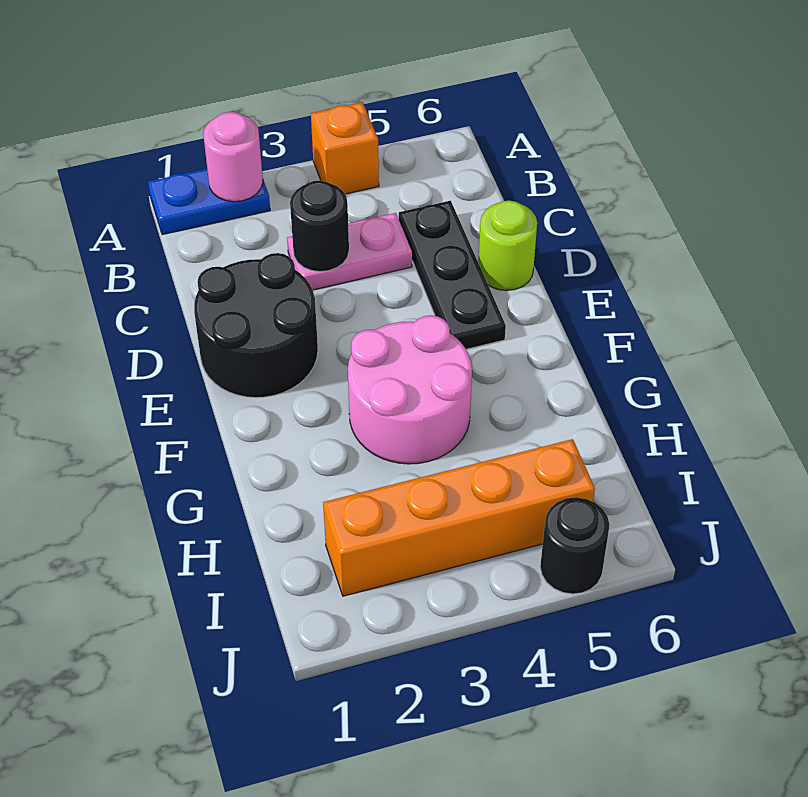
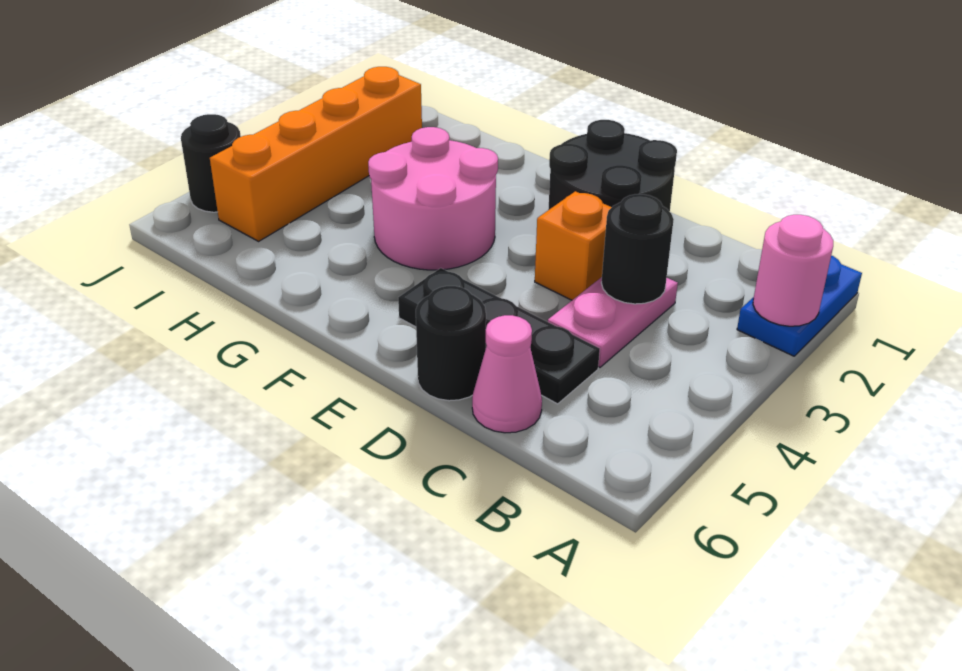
orange brick A4 level 1 -> orange brick D3 level 1
none -> pink cone C6 level 1
lime round brick D6 level 1 -> black round brick D6 level 1

